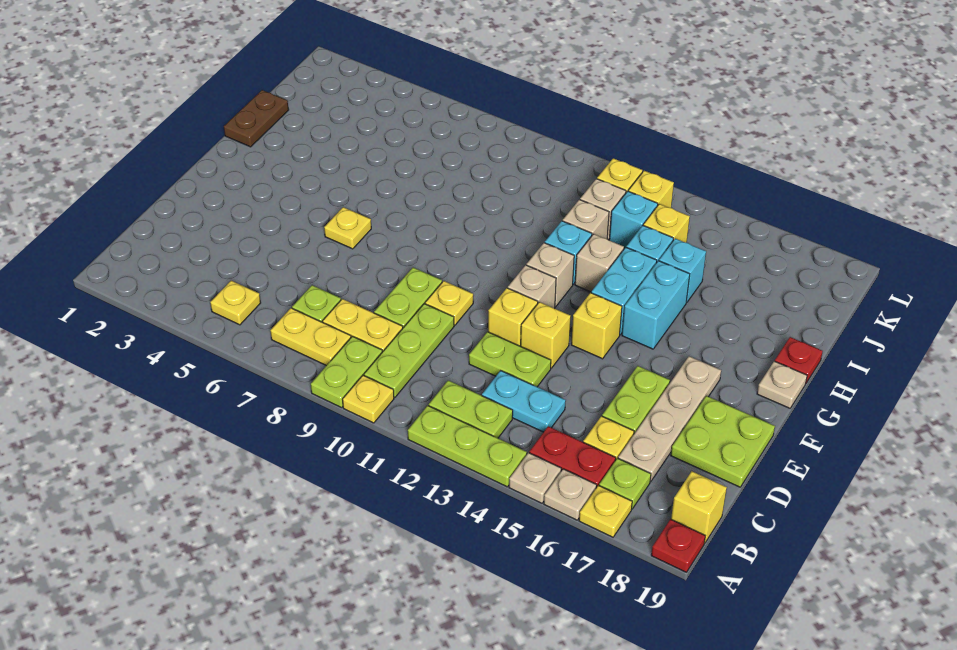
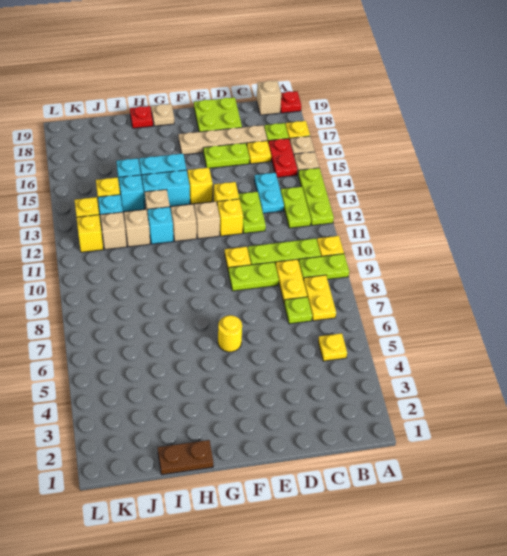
yellow brick B19 level 1 -> tan brick B19 level 1
yellow plate F6 level 1 -> yellow round brick F6 level 1

